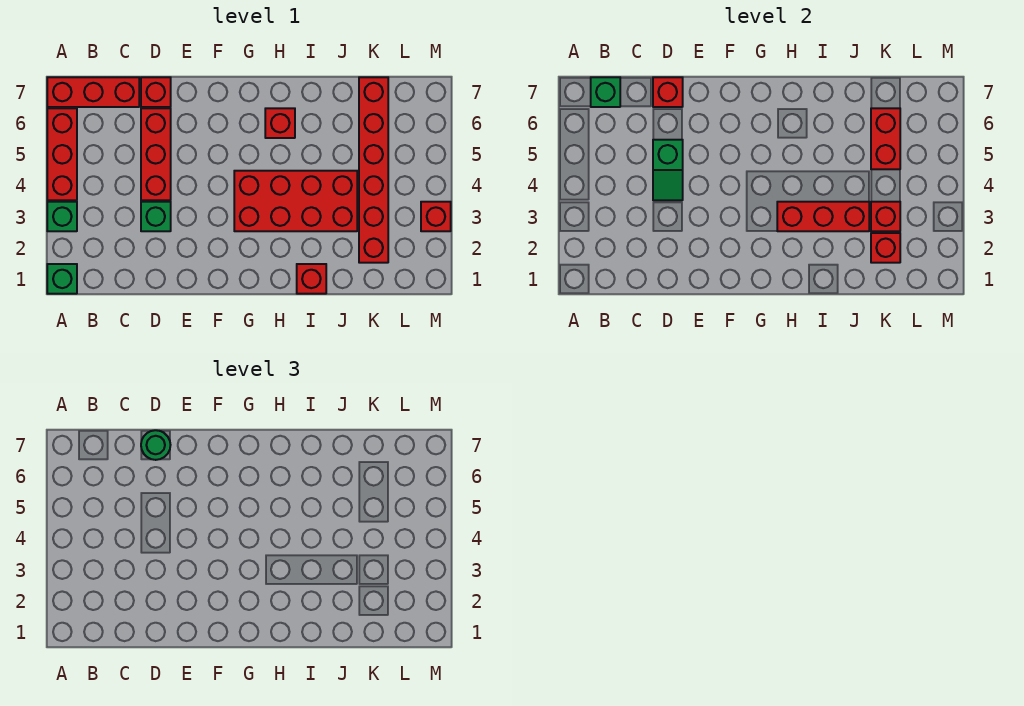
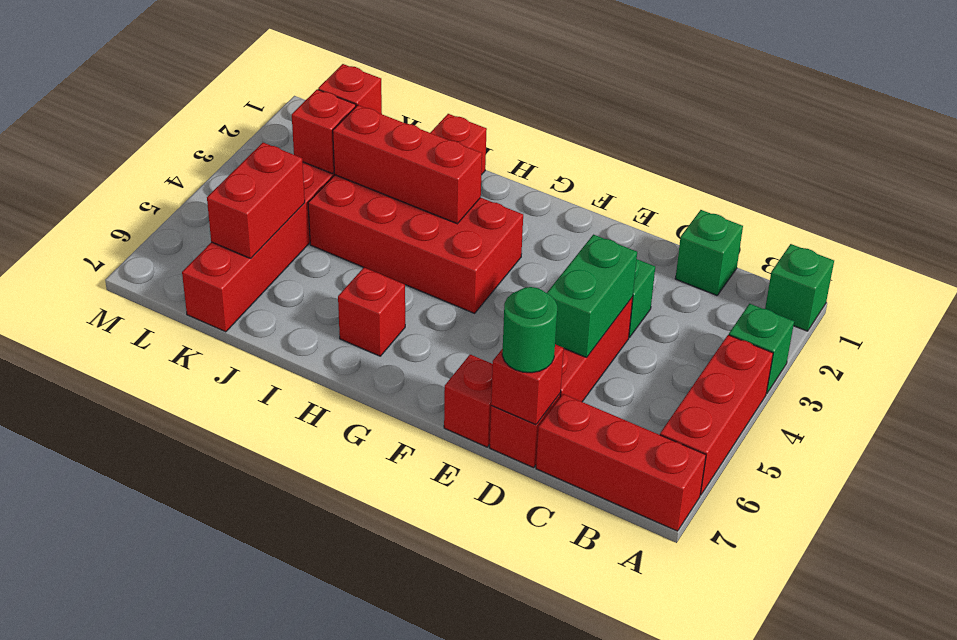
green brick B7 level 2 -> green brick C1 level 1
green slope D4:D5 level 2 top 5 -> green brick D4:D5 level 2
red brick M3 level 1 -> red brick E7 level 1

